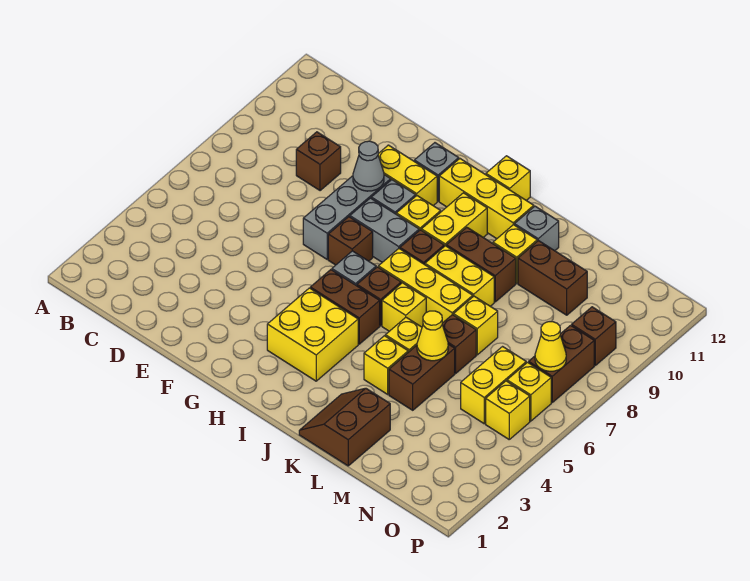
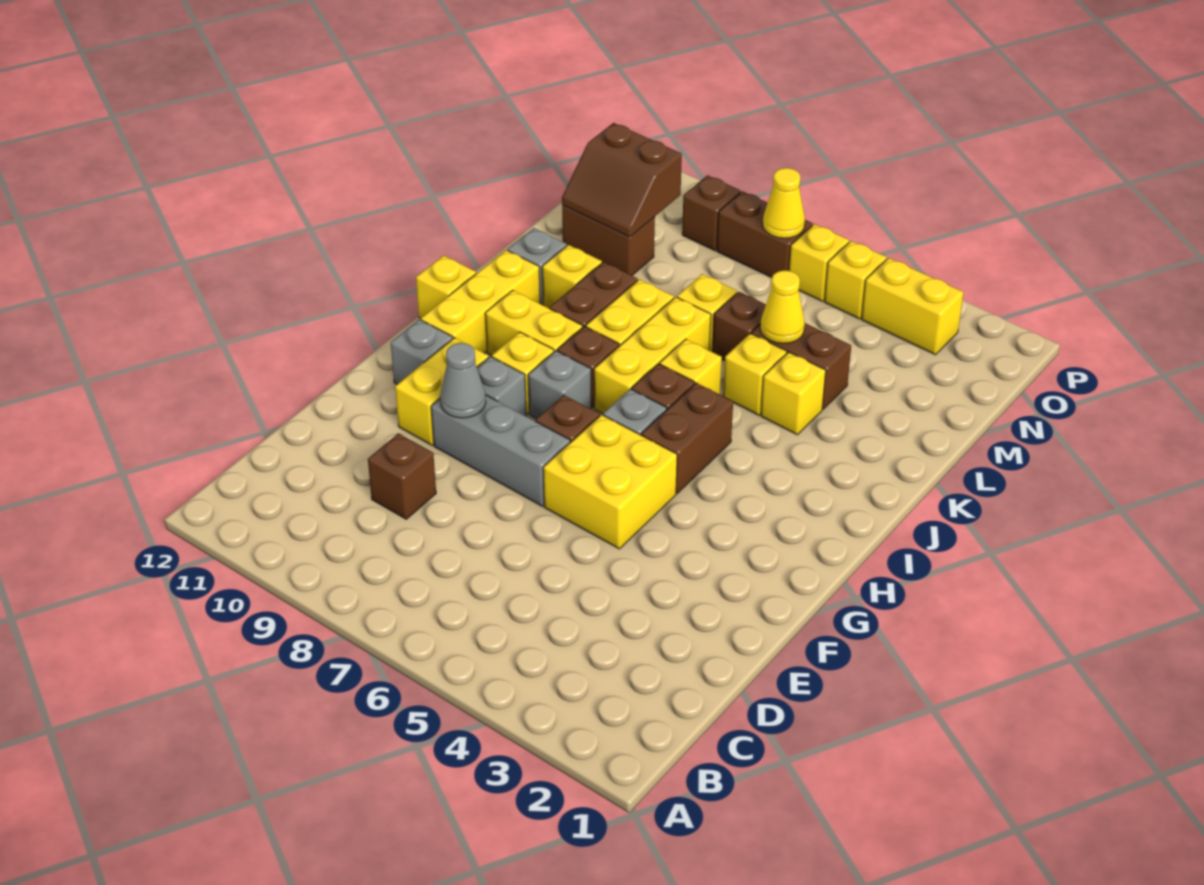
grey brick G8:H8 level 1 -> grey brick H8 level 1
yellow brick H3:I4 level 1 -> yellow brick F5:G6 level 1
brown slope K1:L2 level 1 top L -> brown slope M10:N11 level 2 top N
brown brick L10:M10 level 1 -> brown brick M10:M11 level 1
yellow brick N5:N6 level 1 -> yellow brick O3:O4 level 1

